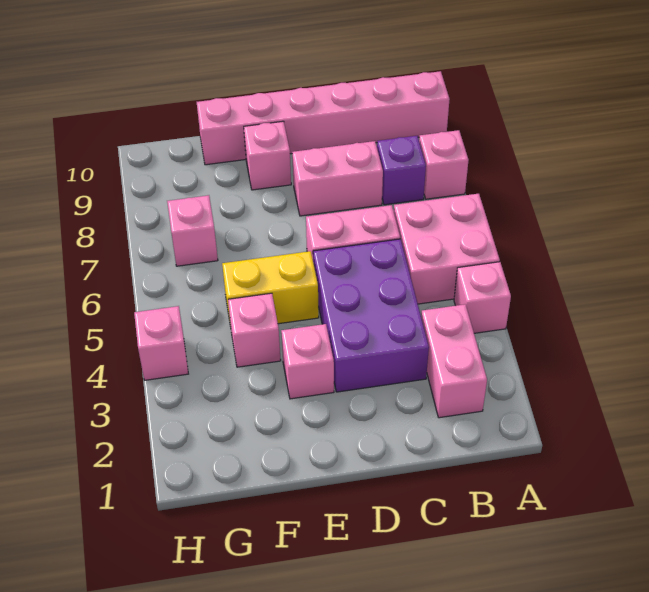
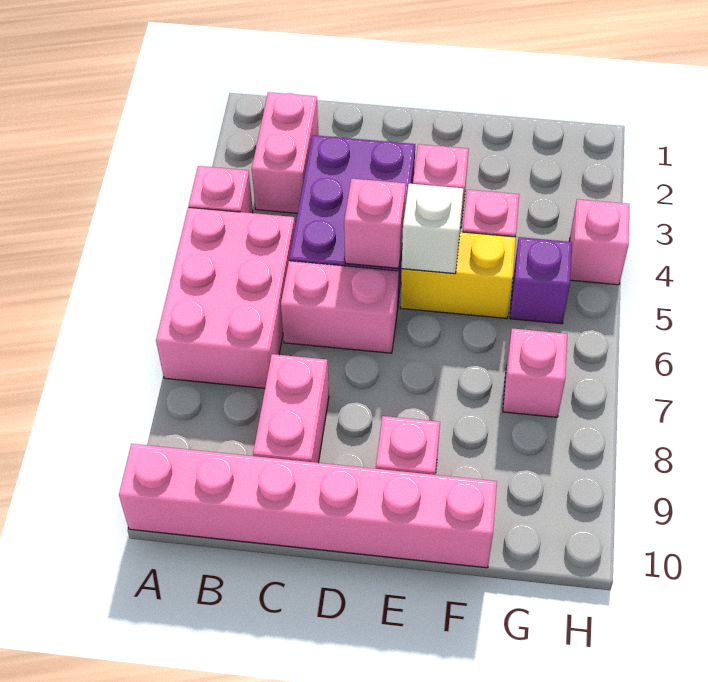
pink brick A5:B6 level 1 -> pink brick A5:B7 level 1
pink brick A8 level 1 -> pink brick D5 level 2
purple brick B8 level 1 -> purple brick G5 level 1
pink brick C8:D8 level 1 -> pink brick C8:C9 level 1
none -> white brick E5 level 2

